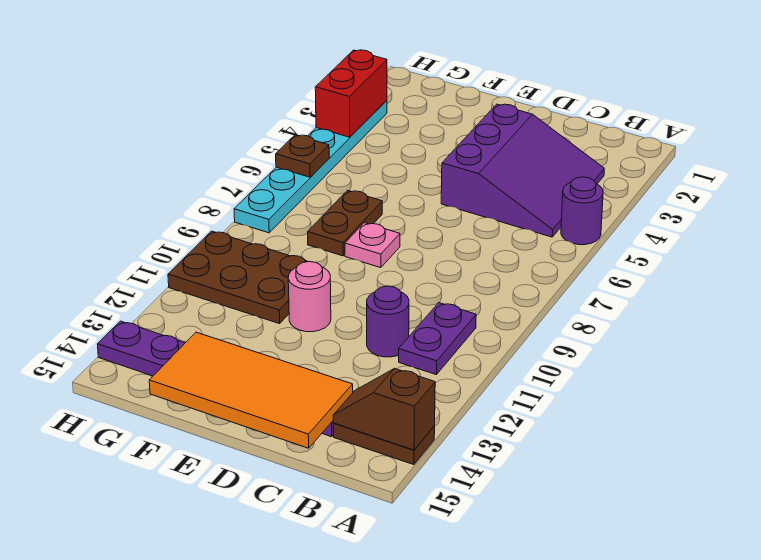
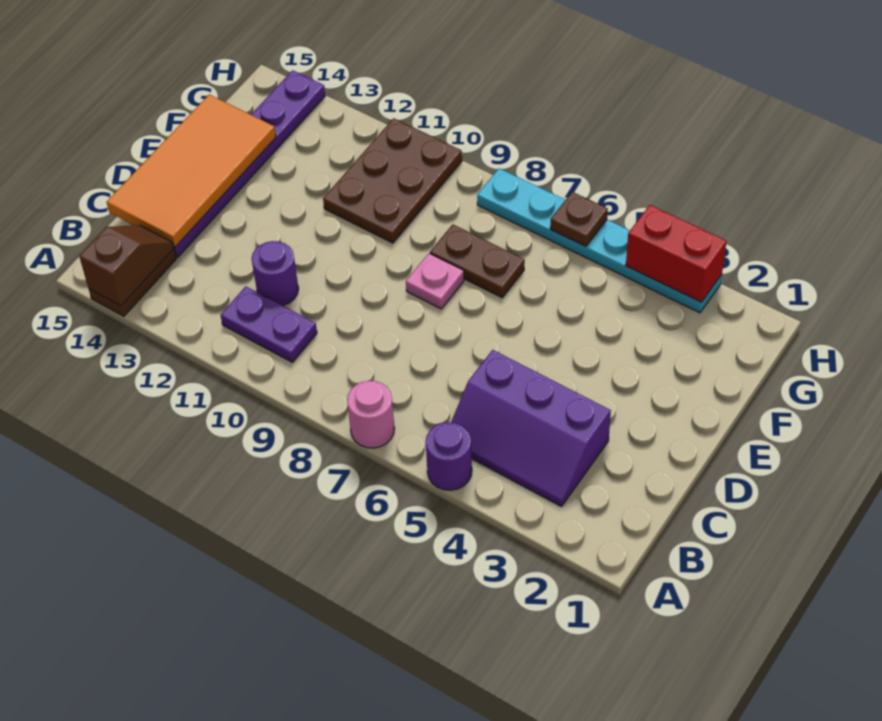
purple slope B3:D5 level 1 top D -> purple slope B3:C5 level 1 top C
pink round brick E11 level 1 -> pink round brick A7 level 1

